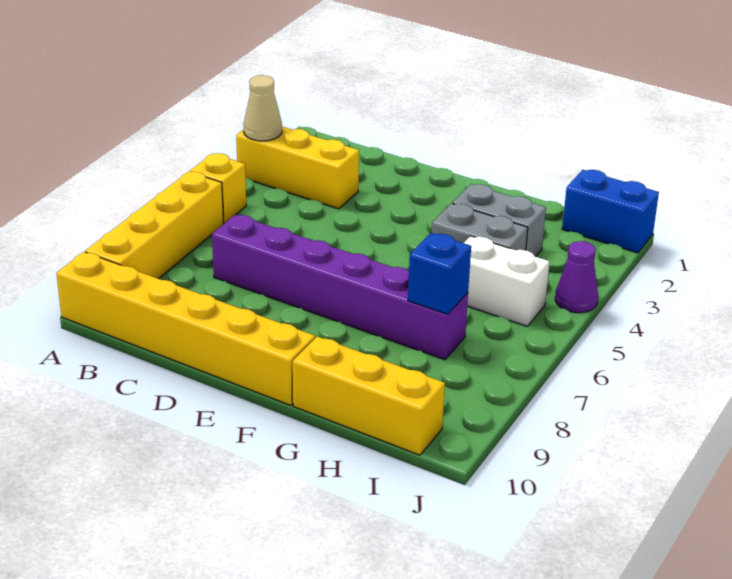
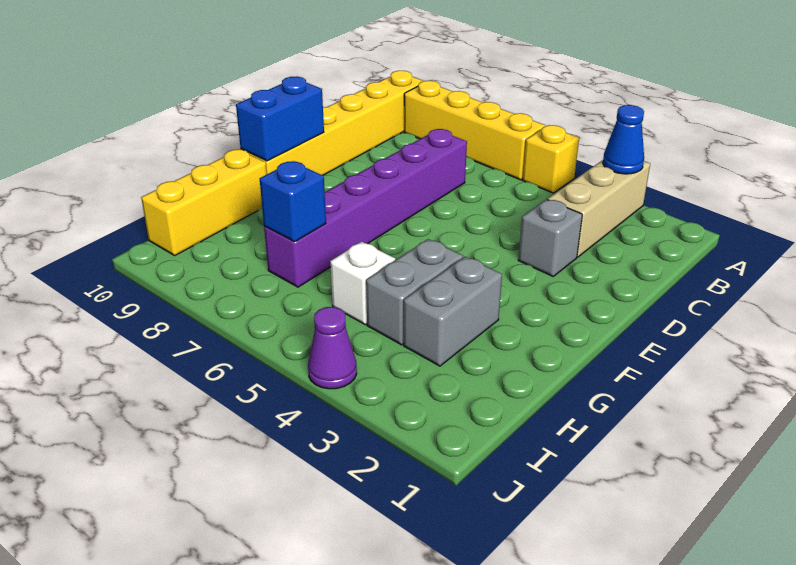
yellow brick A3:C3 level 1 -> tan brick A3:C3 level 1
tan cone A3 level 2 -> blue cone A3 level 2
none -> grey brick D3 level 1
white brick H5:I5 level 1 -> white brick H5 level 1
blue brick I1:J1 level 1 -> blue brick E10:F10 level 2

